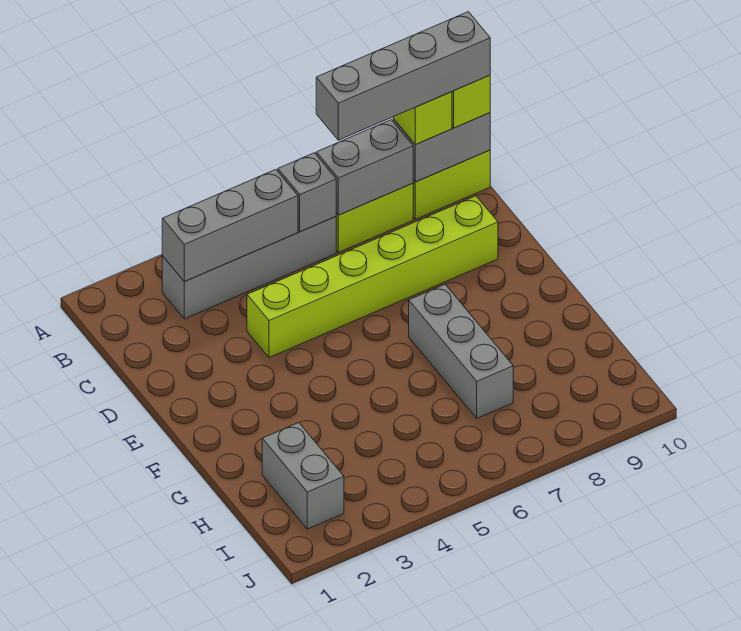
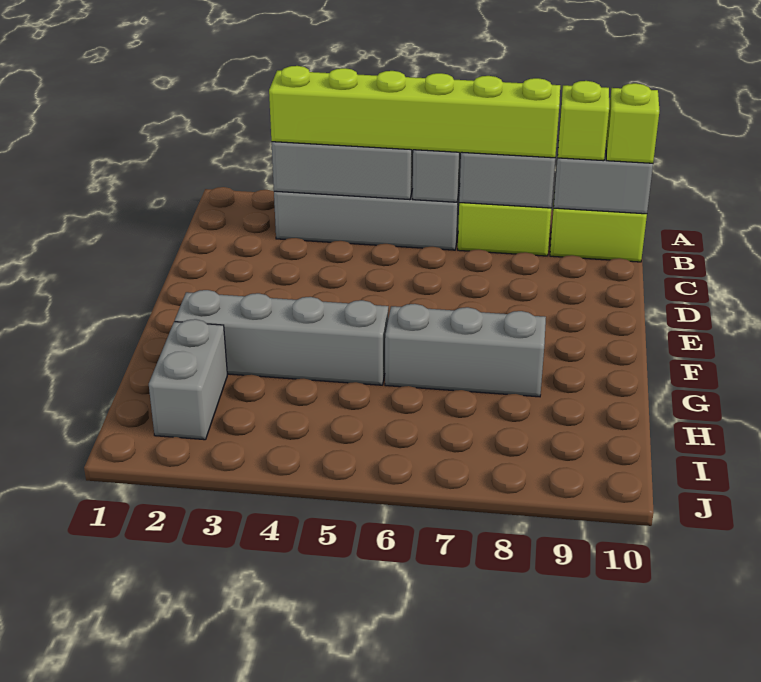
grey brick B7:B10 level 4 -> grey brick G2:G5 level 1
lime brick D4:D9 level 1 -> lime brick B3:B8 level 3
grey brick F7:H7 level 1 -> grey brick G6:G8 level 1

